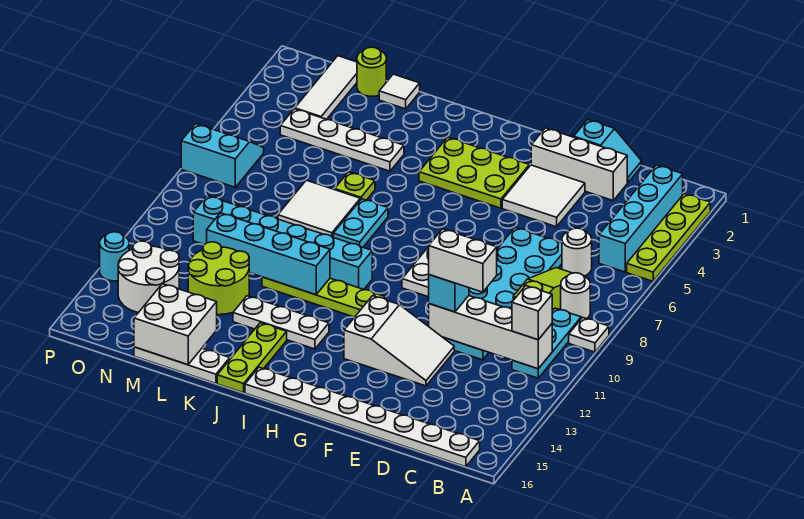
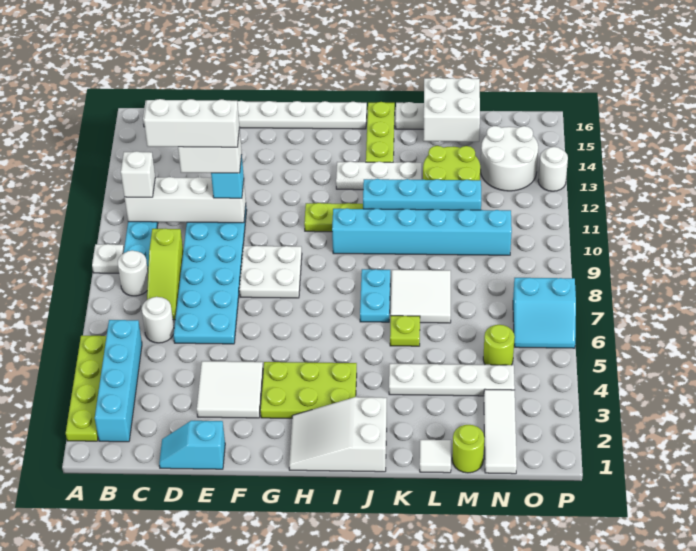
white brick D2:F2 level 1 -> white brick C11:E11 level 5
white slope E12:G13 level 1 top G -> white slope H1:J2 level 1 top J
none -> lime round brick N5 level 1
cyan round brick P13 level 1 -> white round brick P13 level 1

